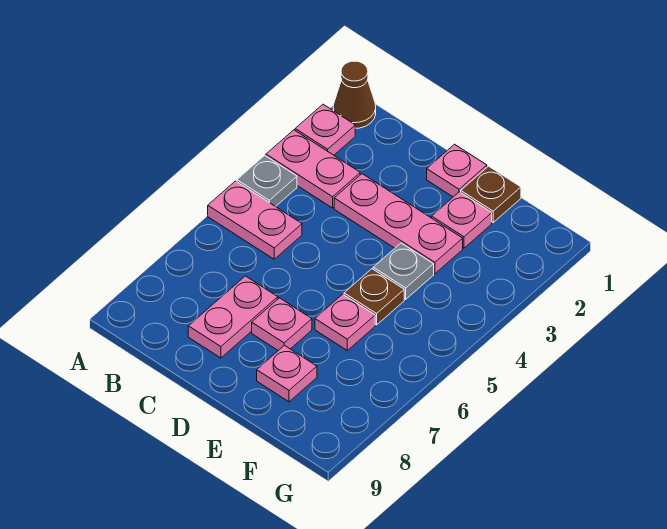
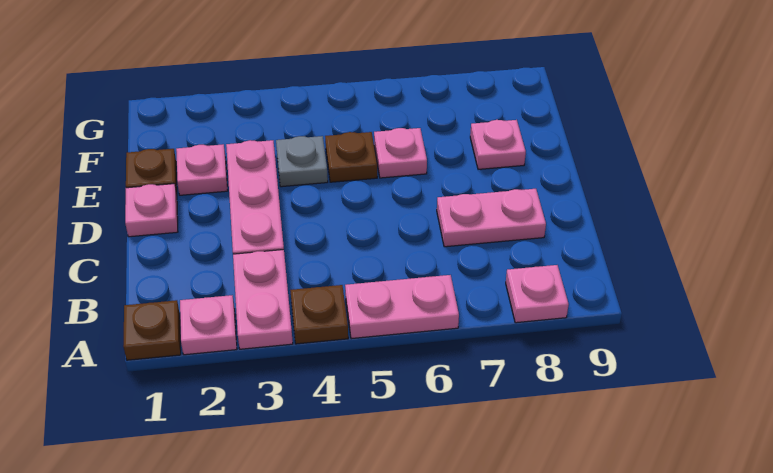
brown cone A1 level 1 -> brown plate A1 level 1
grey plate A4 level 1 -> brown plate A4 level 1
pink plate A5:B5 level 1 -> pink plate A5:A6 level 1
pink plate D7 level 1 -> pink plate A8 level 1

